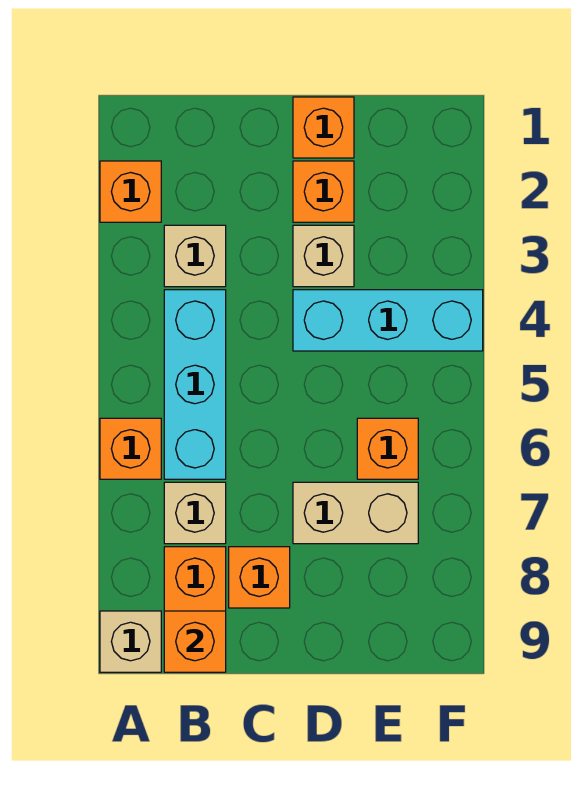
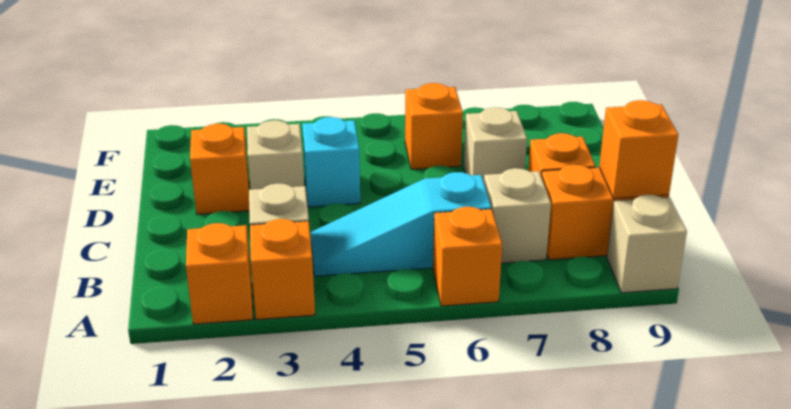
cyan brick B4:B6 level 1 -> cyan slope B4:B6 level 1 top 6
orange brick D1 level 1 -> orange brick A3 level 1
cyan brick D4:F4 level 1 -> cyan brick D4 level 1
tan brick D7:E7 level 1 -> tan brick D7 level 1

